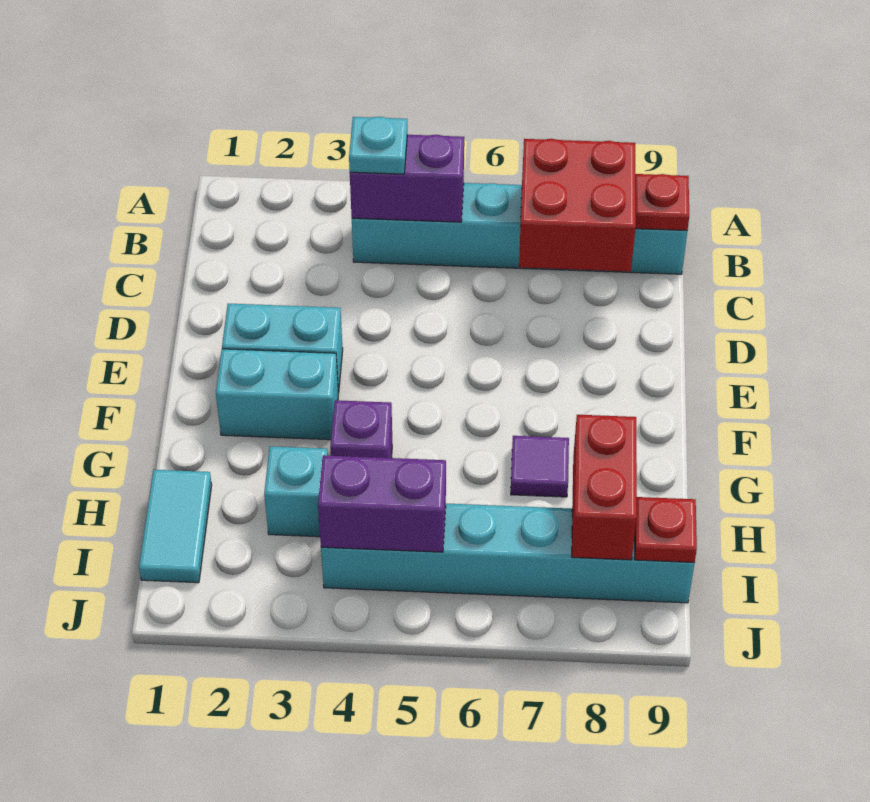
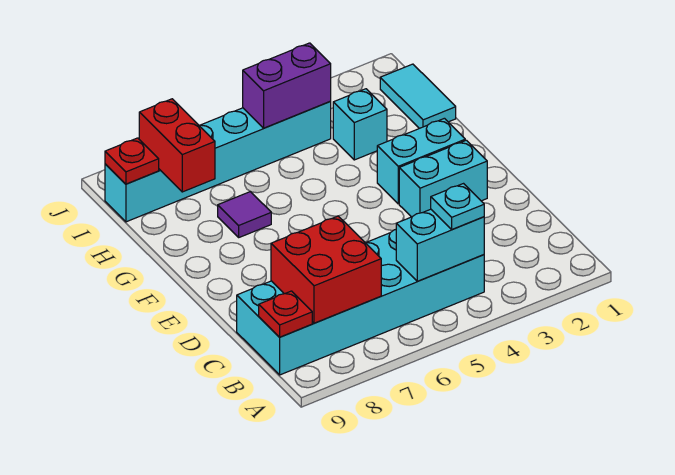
cyan brick B4:B9 level 1 -> cyan brick B4:C9 level 1
purple brick B4:B5 level 2 -> cyan brick B4:B5 level 2
purple brick G4 level 1 -> none

